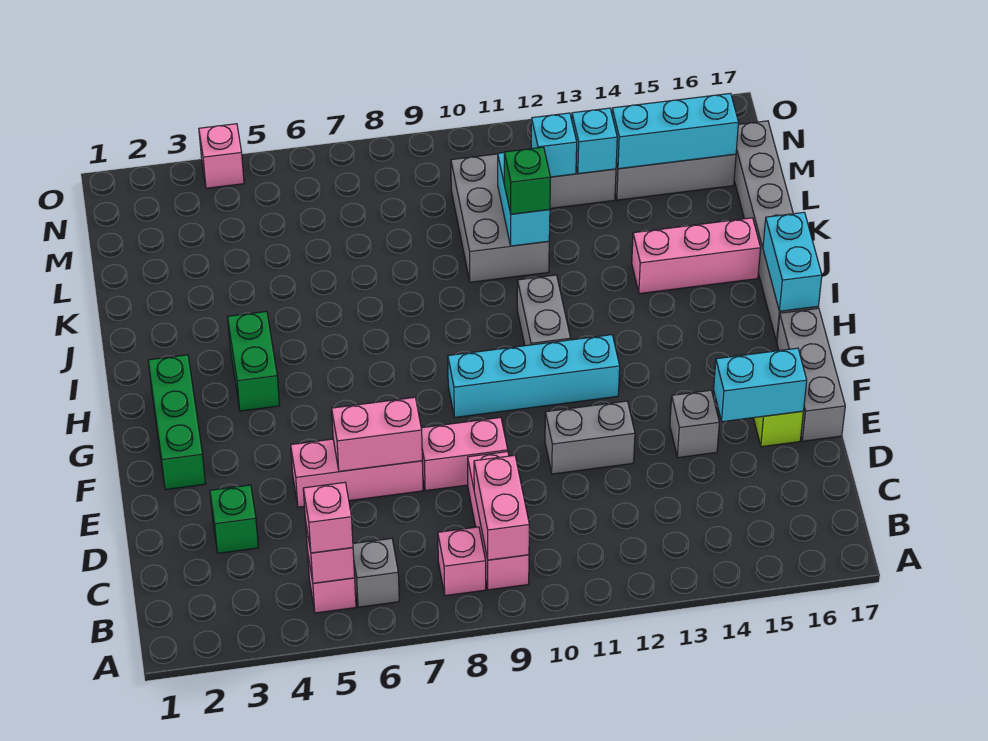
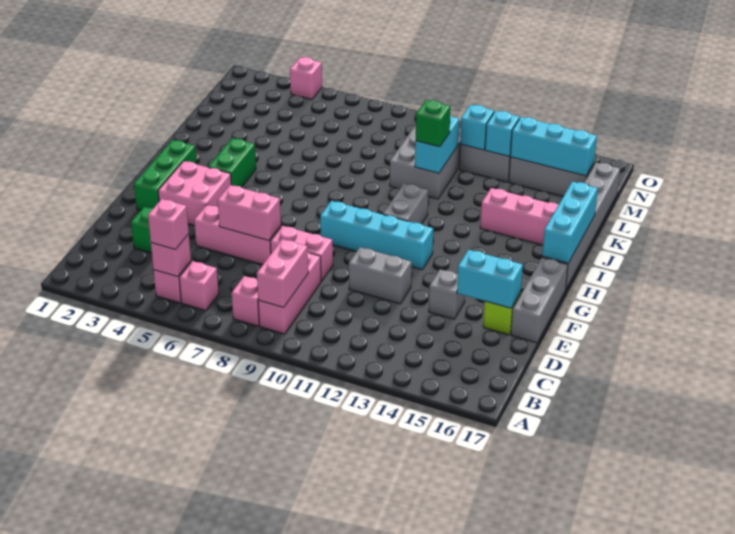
grey brick B6 level 1 -> pink brick B6 level 1
none -> pink brick F3:G4 level 1
cyan brick H17:I17 level 2 -> cyan brick H17:J17 level 2

